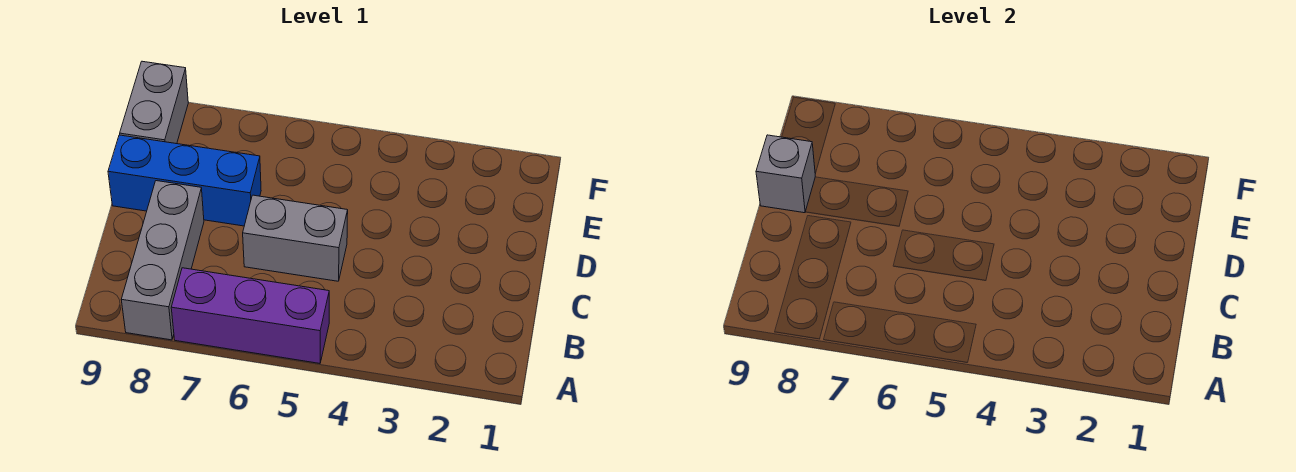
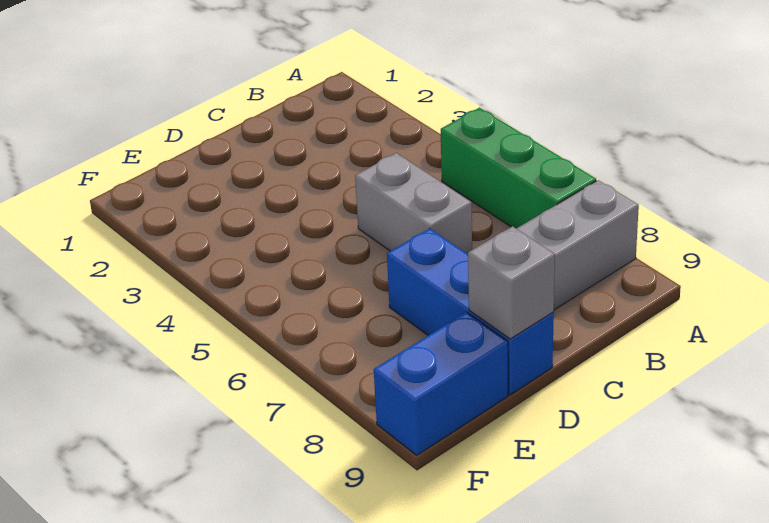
purple brick A5:A7 level 1 -> green brick A5:A7 level 1
grey brick E9:F9 level 1 -> blue brick E9:F9 level 1

